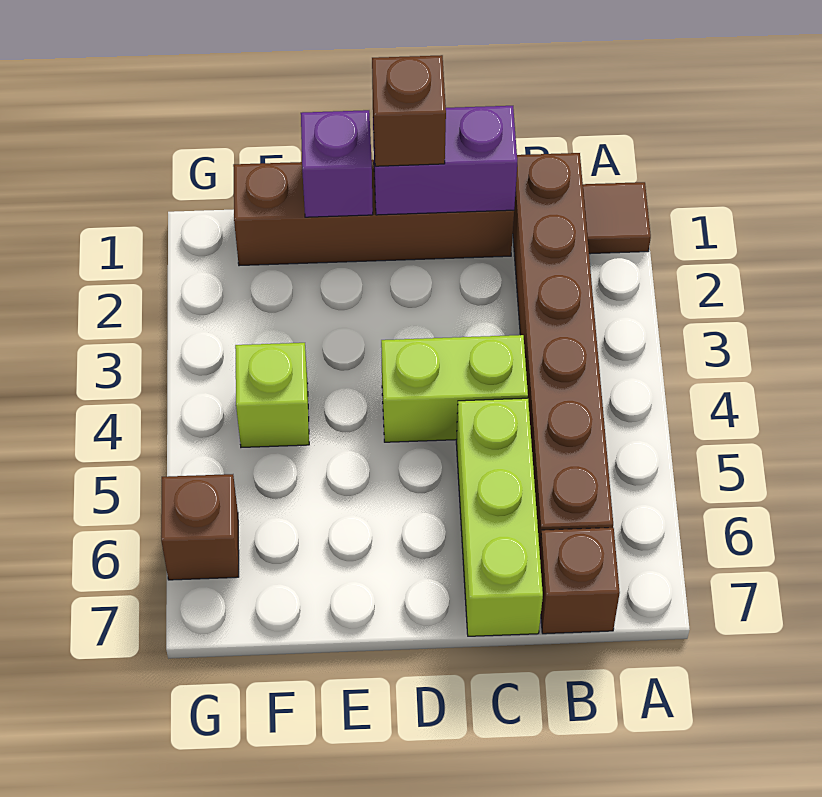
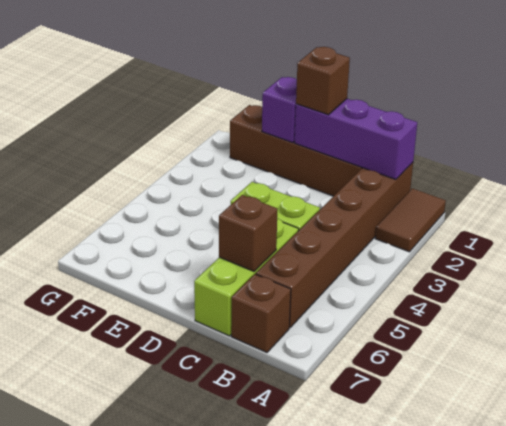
brown tile A1 level 1 -> brown tile A1:A2 level 1
purple brick C1:D1 level 2 -> purple brick B1:D1 level 2
lime brick F4 level 1 -> none
brown brick G6 level 1 -> brown brick C6 level 2

